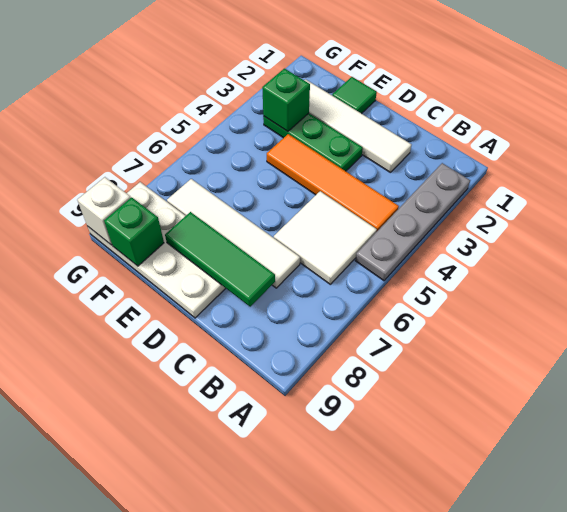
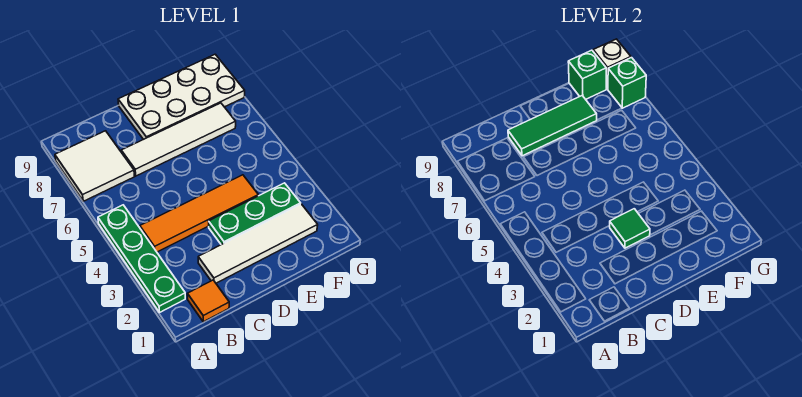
grey plate A2:A5 level 1 -> green plate A2:A5 level 1
none -> orange tile B1 level 1
white tile B5:C6 level 1 -> white tile A7:B8 level 1
green tile E1 level 1 -> green tile D3 level 2
green brick F3 level 2 -> green brick G8 level 2

